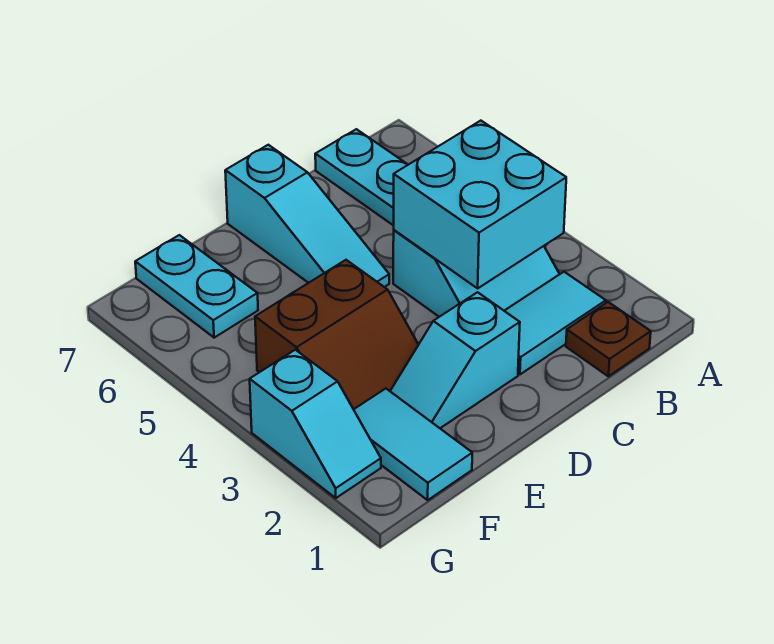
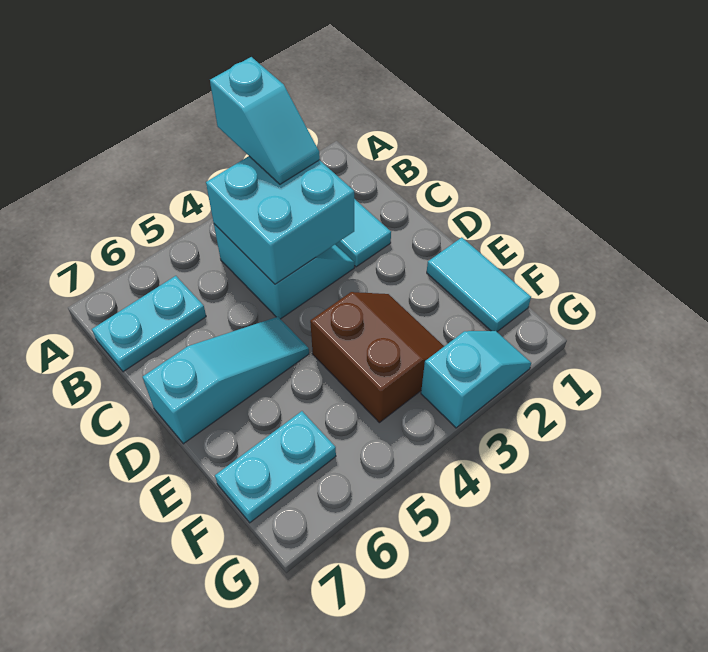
brown plate B1 level 1 -> none
cyan slope D2:E2 level 1 top D -> cyan slope A3:B3 level 3 top A
cyan tile F1:F2 level 1 -> cyan tile E1:F1 level 1

